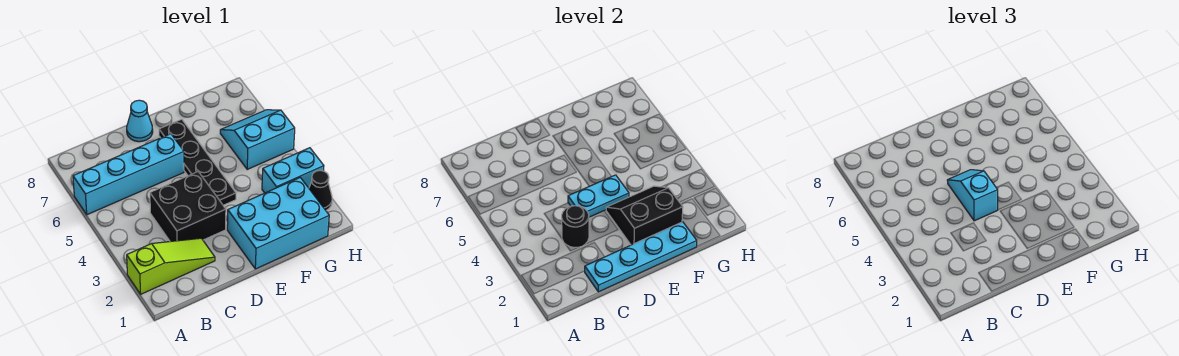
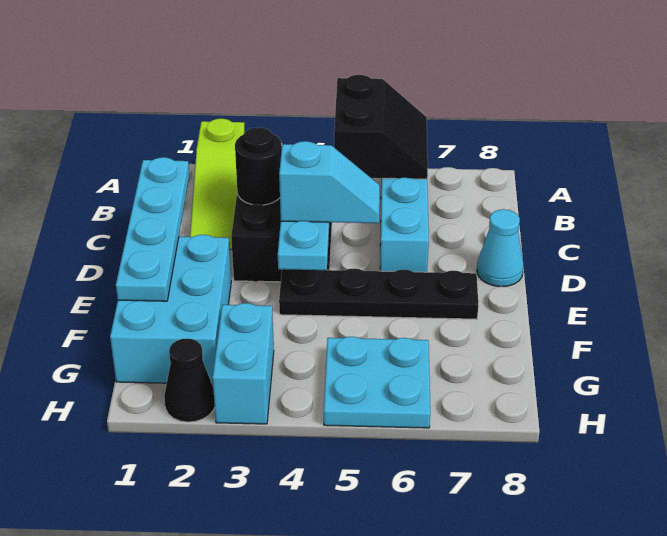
black slope E2:F3 level 2 top 2 -> black slope A5:B6 level 2 top 5
cyan slope G5:H6 level 1 top 5 -> cyan plate G5:H6 level 1

